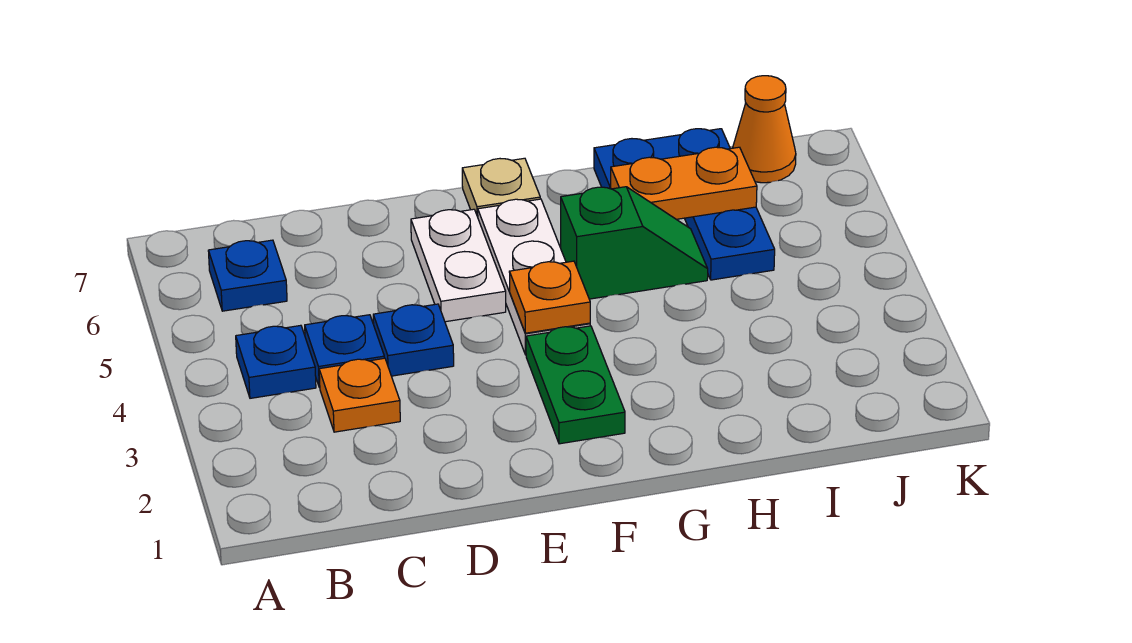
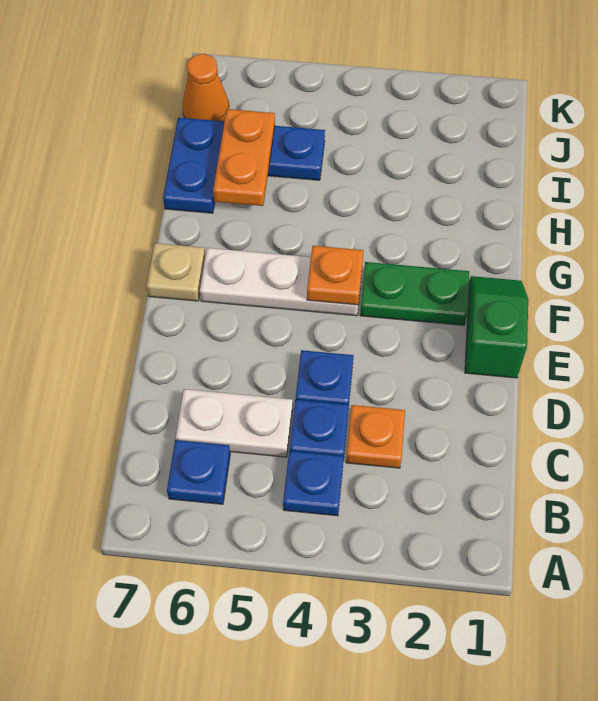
white plate E5:E6 level 1 -> white plate C5:C6 level 1
green slope G5:H5 level 1 top G -> green slope E1:F1 level 1 top E

